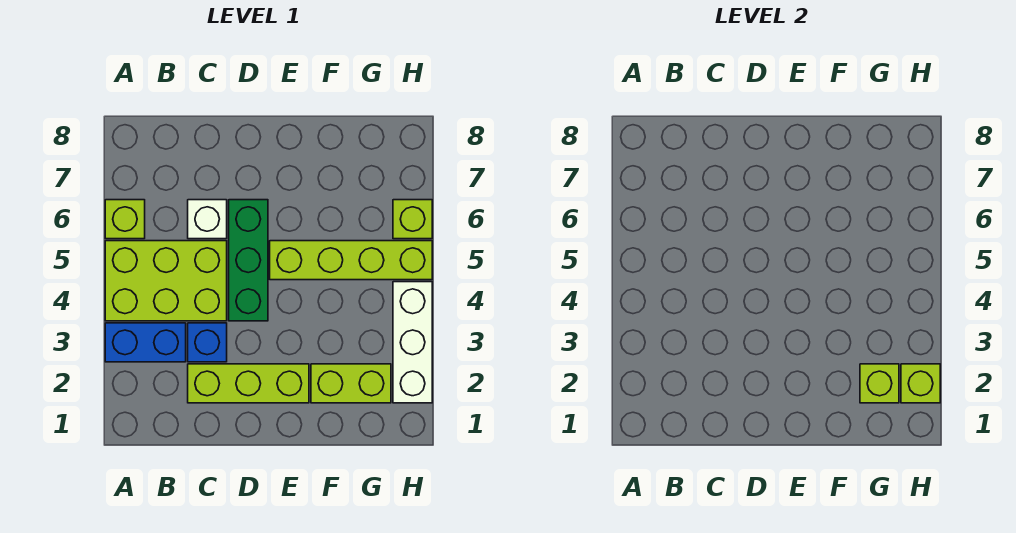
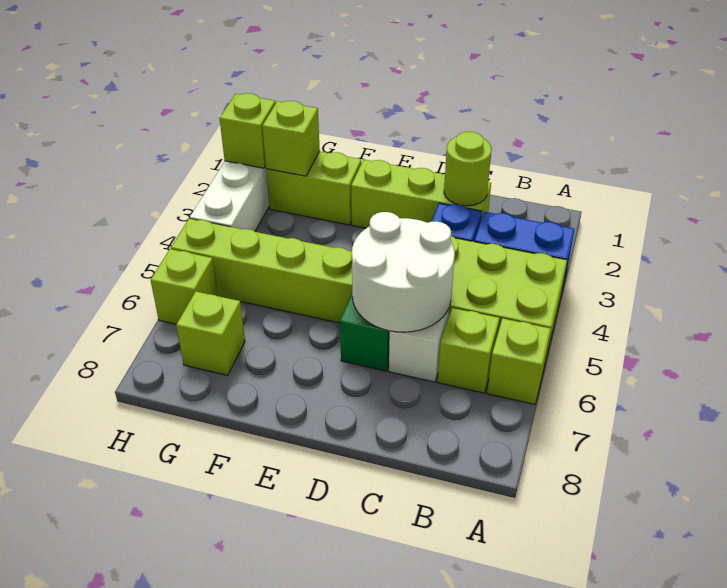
none -> lime brick B6 level 1
none -> lime round brick C2 level 2
none -> white round brick C5:D6 level 2
none -> lime brick G7 level 1

